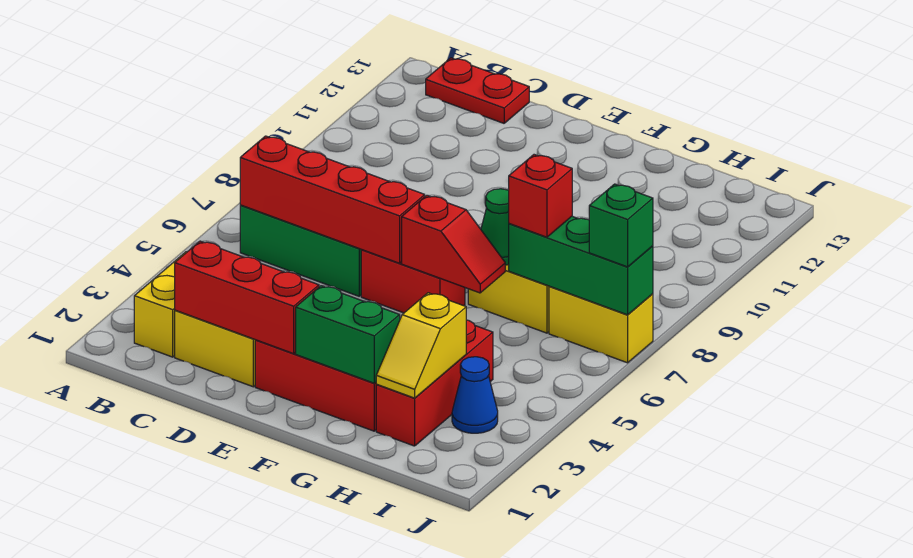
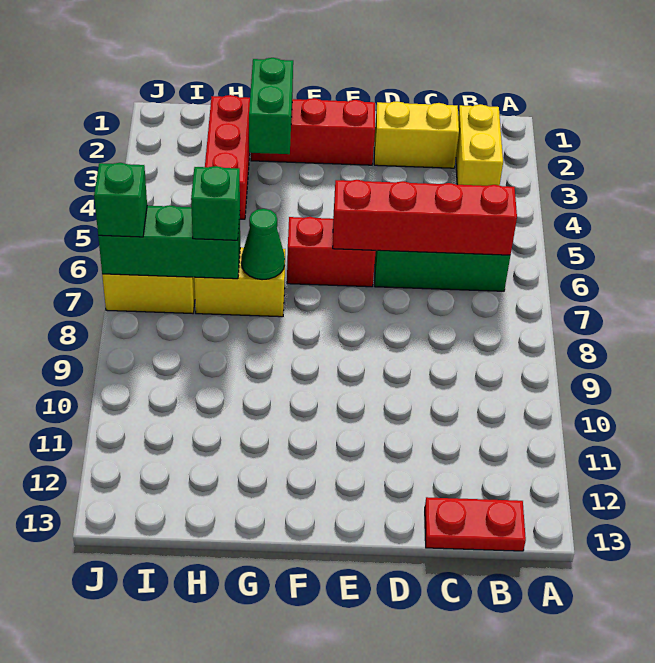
red brick C2:E2 level 2 -> none
green brick F2:G2 level 2 -> green brick G2:G3 level 2
red slope F6:G6 level 2 top F -> none
yellow slope H2:H3 level 2 top 3 -> none
red brick H7 level 3 -> green brick H7 level 3
blue cone I3 level 1 -> none

